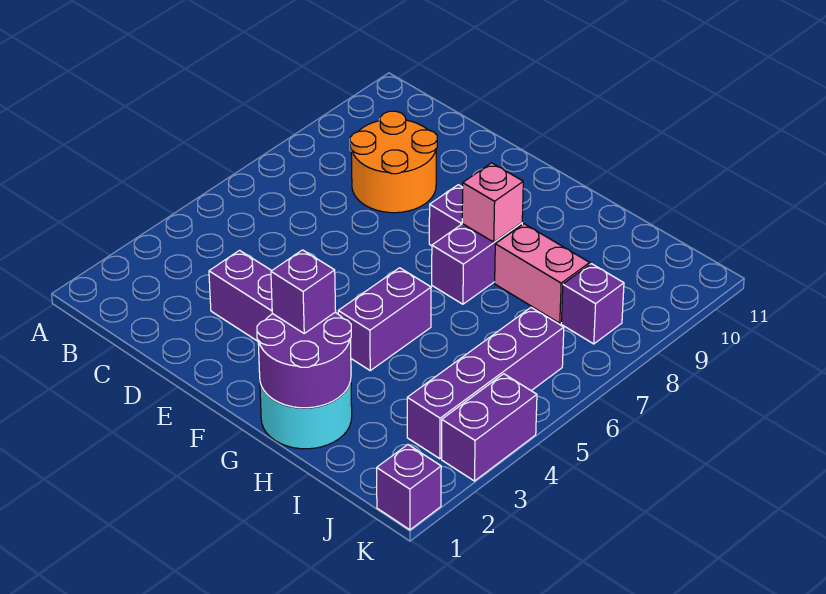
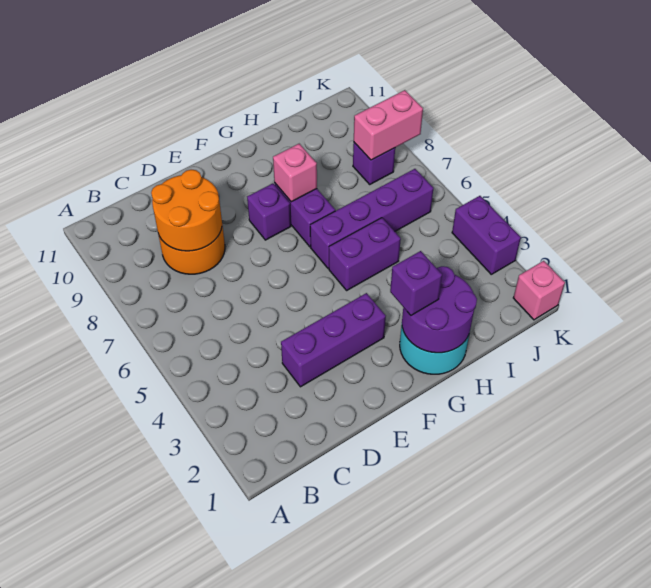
none -> orange round brick C8:D9 level 2
purple brick G4:G5 level 1 -> purple brick G5:H5 level 1
pink brick H8:I8 level 1 -> pink brick J8:K8 level 2
purple brick J3:J6 level 1 -> purple brick G6:J6 level 1
purple brick K1 level 1 -> pink brick K1 level 1

